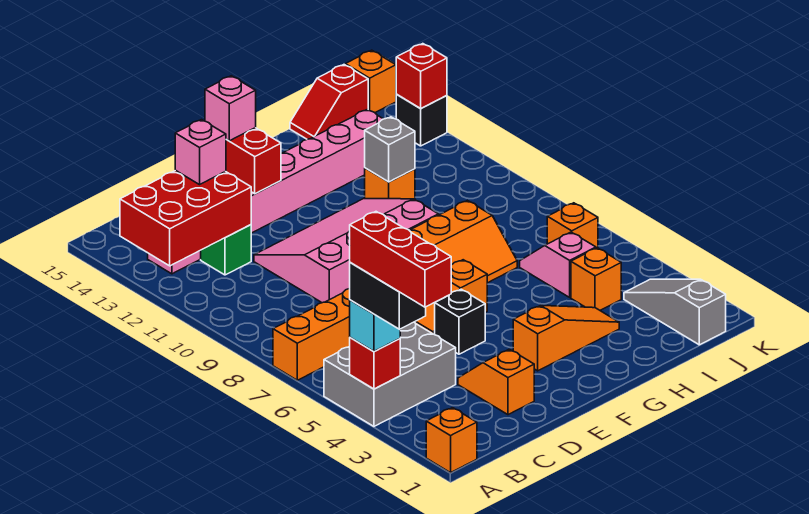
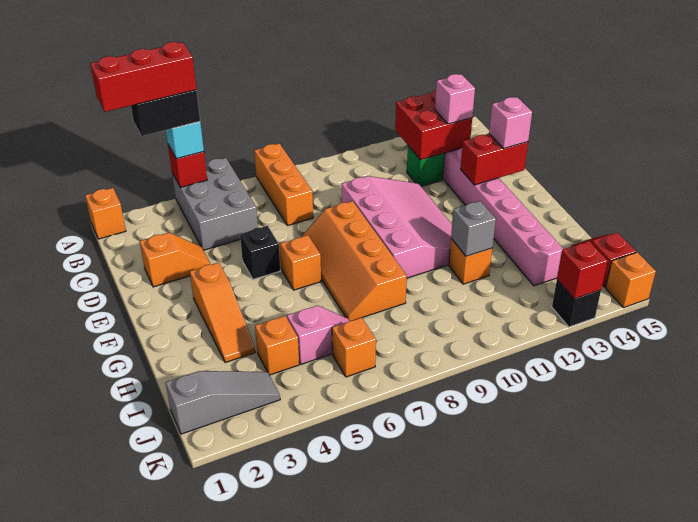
red brick A12:C13 level 2 -> red brick B12:C13 level 2

